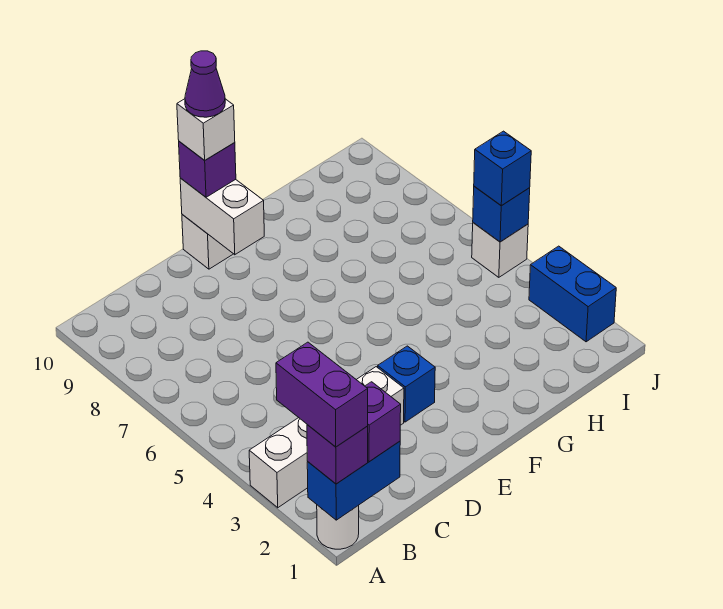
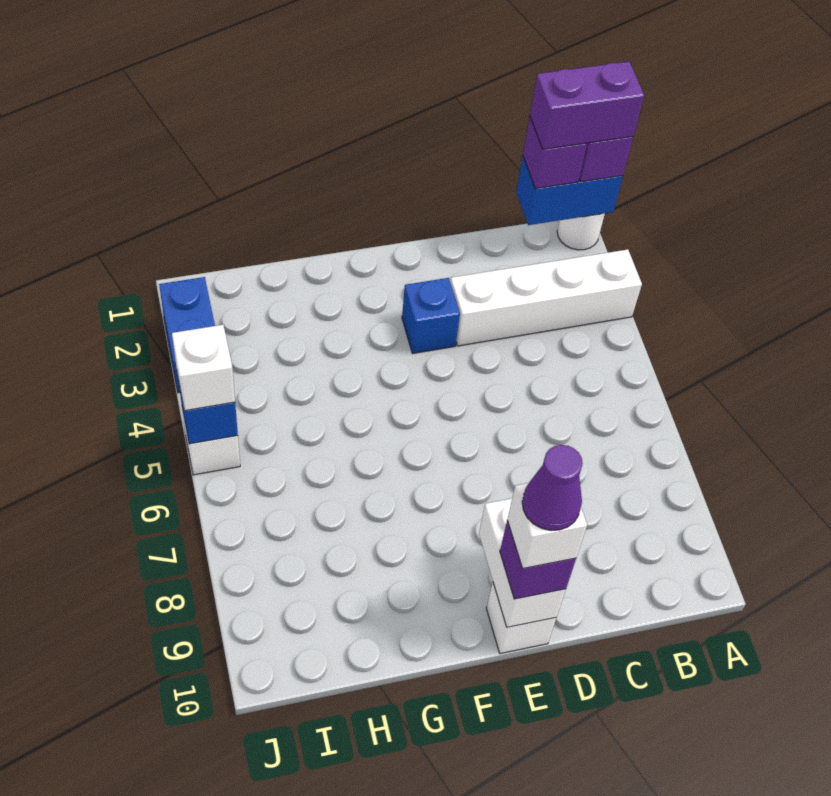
purple brick A1:A2 level 4 -> purple brick A1:B1 level 4
blue brick J5 level 3 -> white brick J5 level 3

